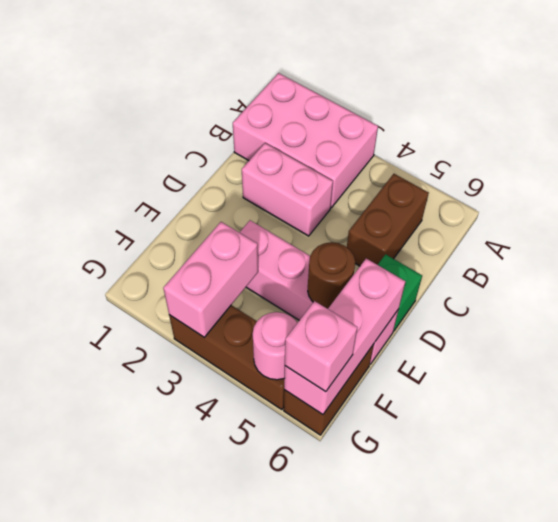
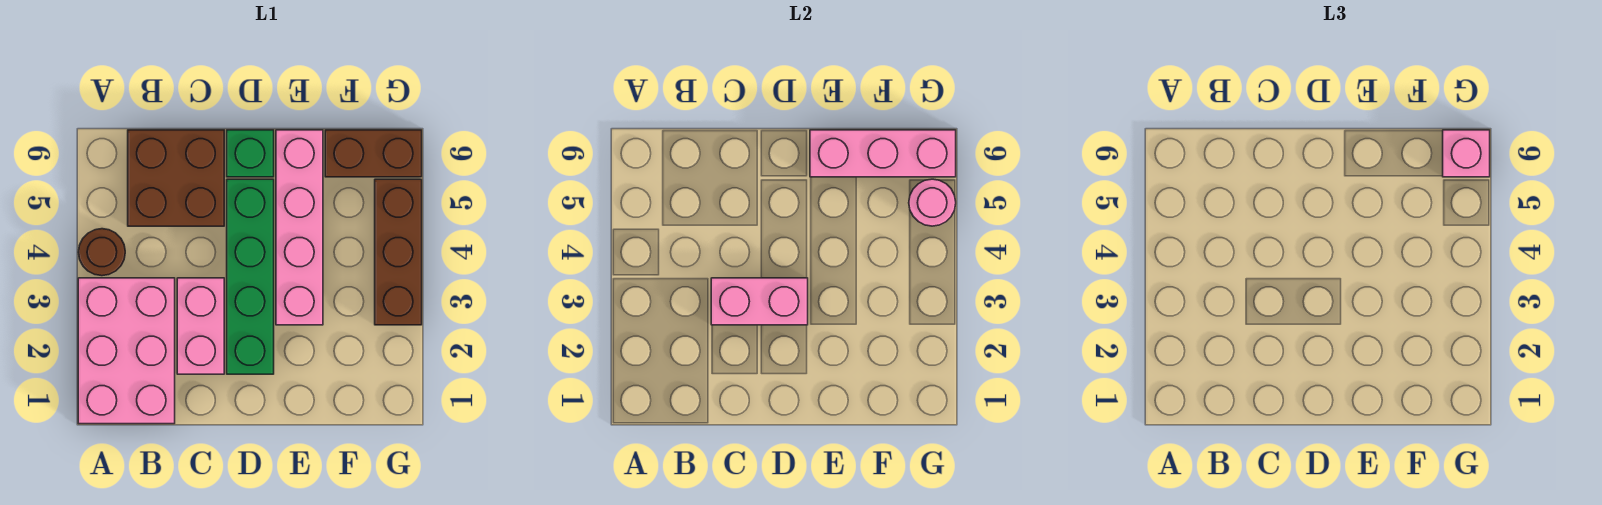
brown brick B5:C5 level 1 -> brown brick B5:C6 level 1
none -> green brick D2:D5 level 1
brown round brick E5 level 2 -> brown round brick A4 level 1
pink brick F3:G3 level 2 -> pink brick C3:D3 level 2

